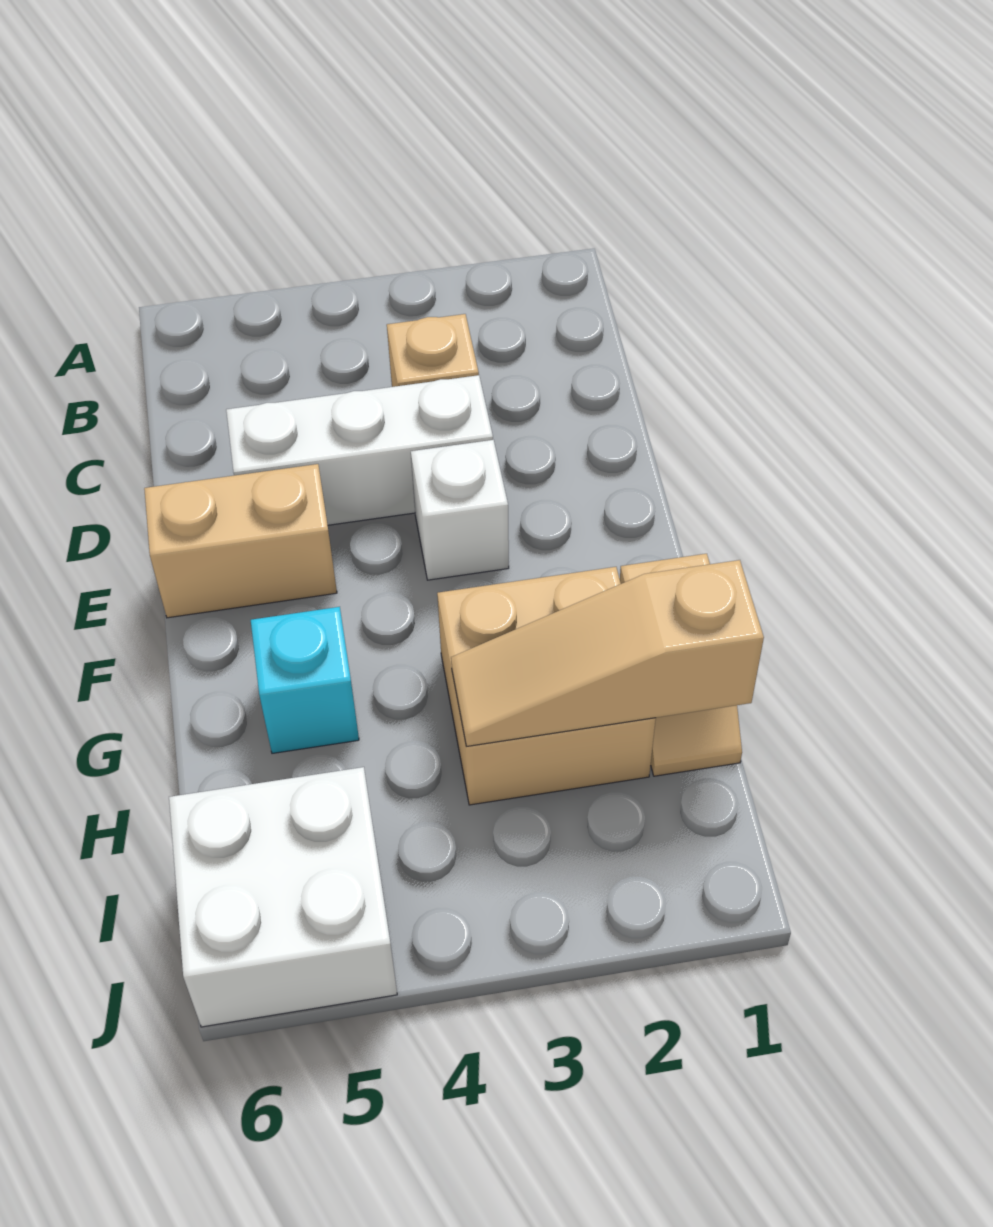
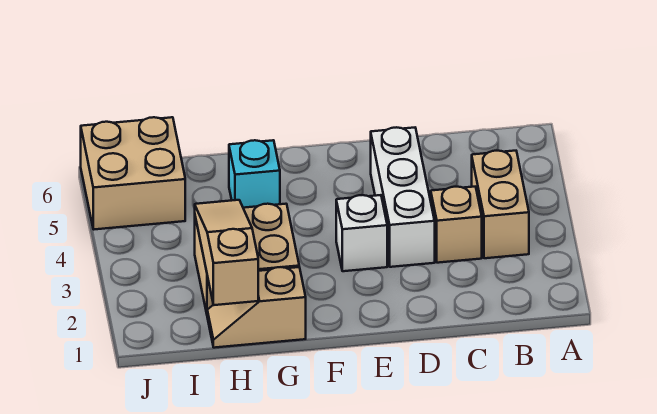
tan brick E5:E6 level 1 -> tan brick B3:B4 level 1
white brick I5:J6 level 1 -> tan brick I5:J6 level 1

